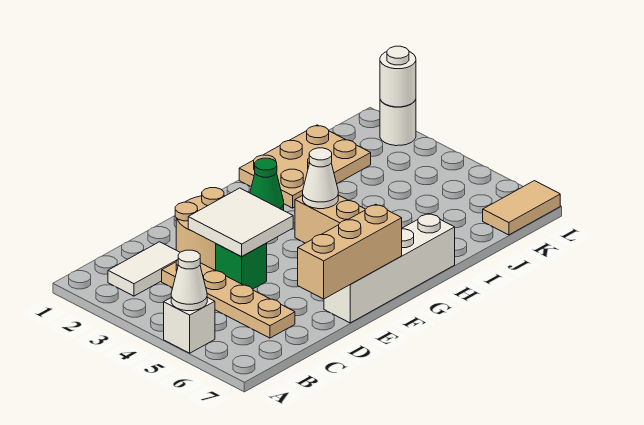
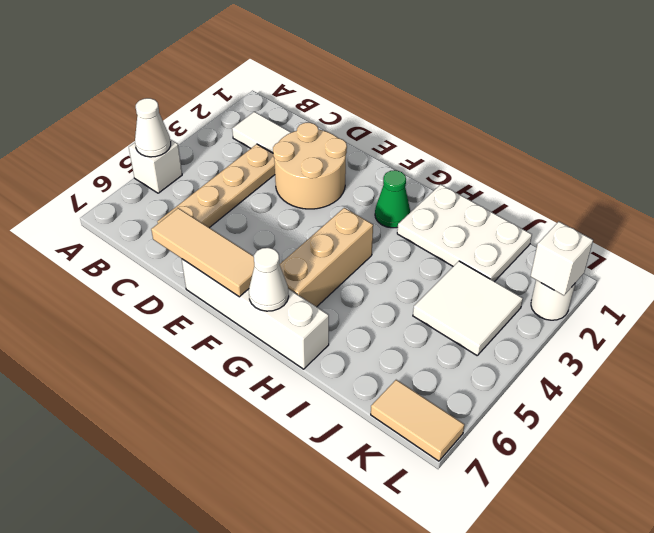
white tile D3:E4 level 2 -> white tile J3:K4 level 1
green brick D4 level 1 -> none
tan brick D7:F7 level 2 -> tan tile D7:F7 level 2
white cone G4 level 2 -> white cone G7 level 2
tan plate H1:J2 level 1 -> white plate H1:J2 level 1
white round brick L2 level 2 -> white brick L2 level 2

